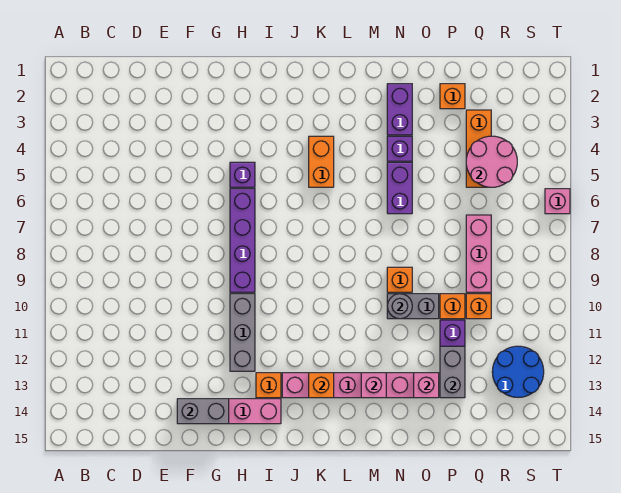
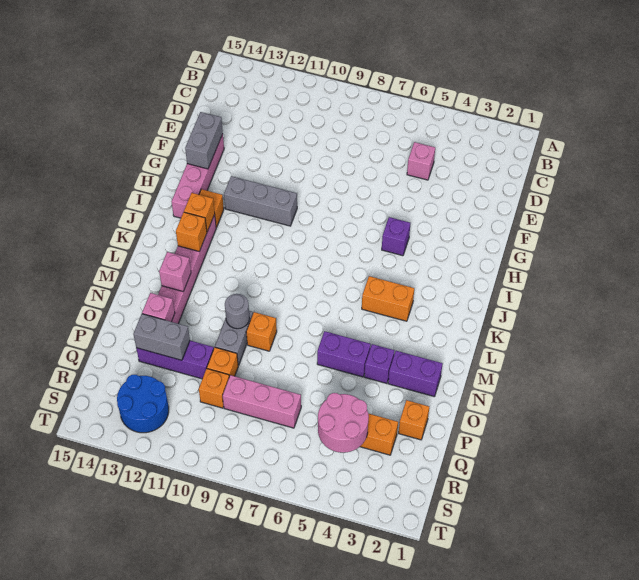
purple brick H6:H9 level 1 -> none
none -> orange brick J13 level 2
pink brick T6 level 1 -> pink brick D5 level 1

